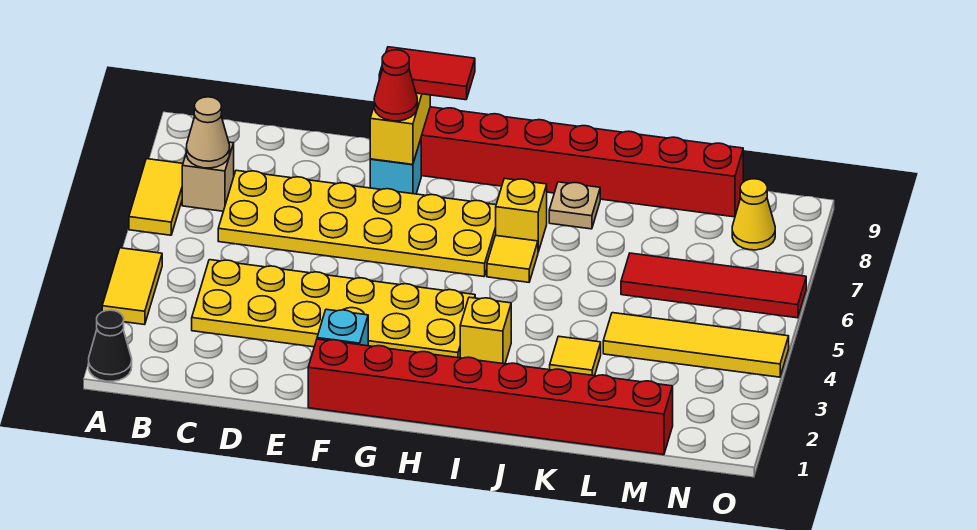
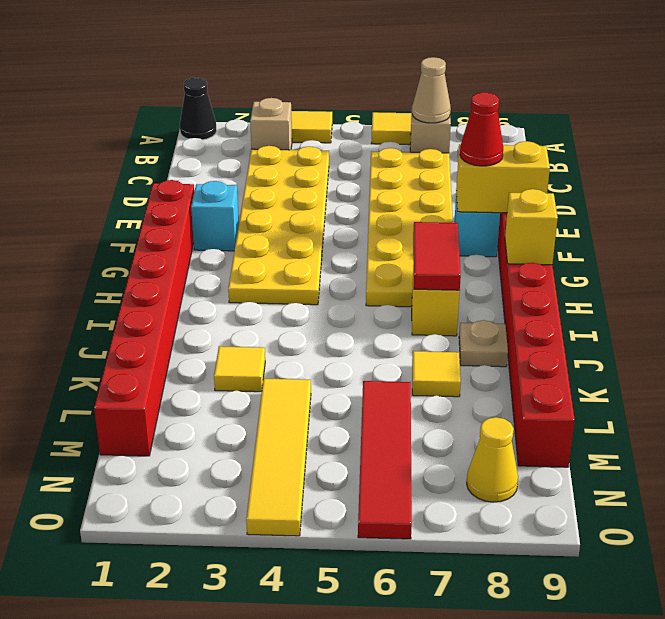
none -> tan brick B3 level 1
red tile F9:G9 level 3 -> red tile H7:I7 level 2
yellow brick I3 level 1 -> yellow brick H9 level 2
yellow tile I6 level 1 -> yellow tile K7 level 1

